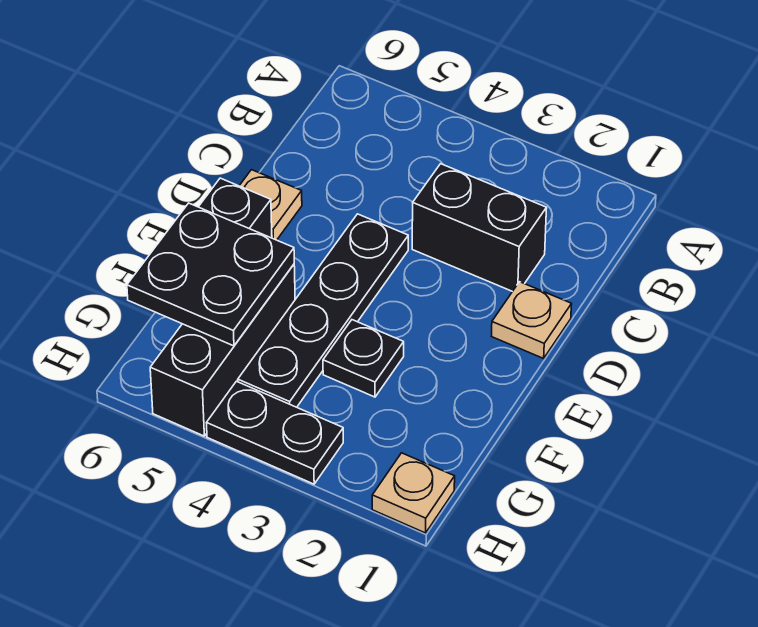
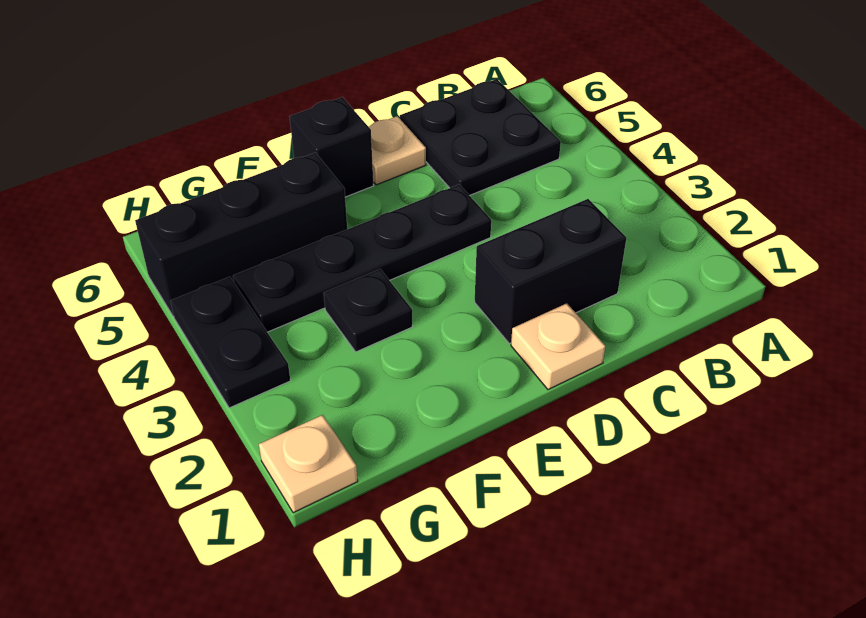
black brick C2:C3 level 1 -> black brick C2:D2 level 1
black plate F5:G6 level 2 -> black plate B5:C6 level 1

